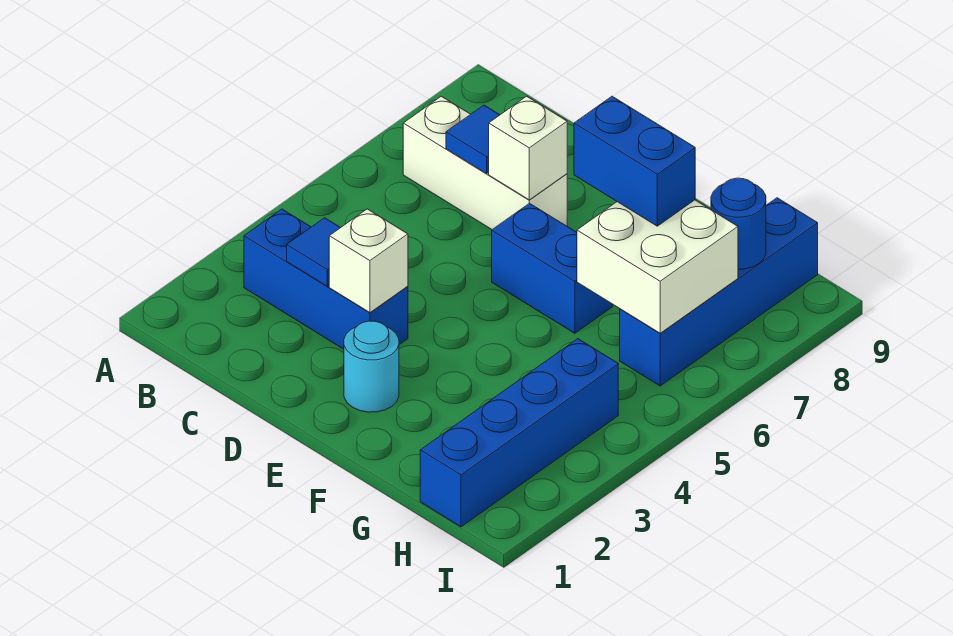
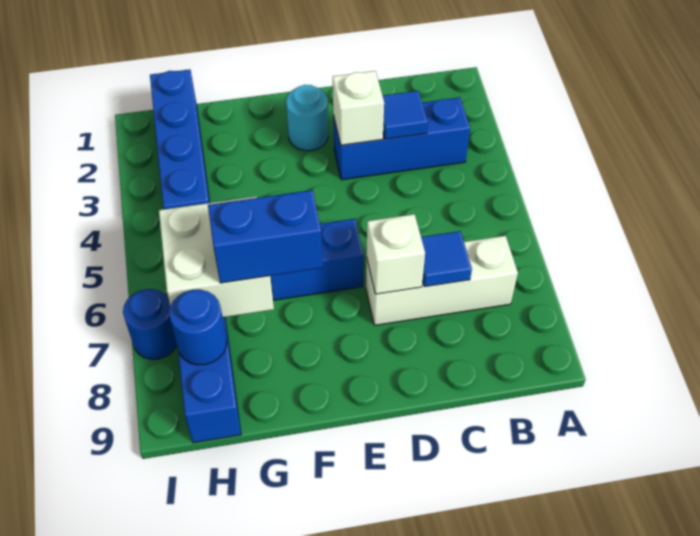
none -> blue round brick I7 level 1

